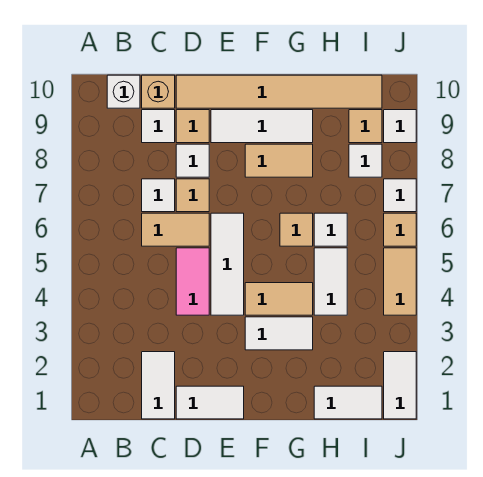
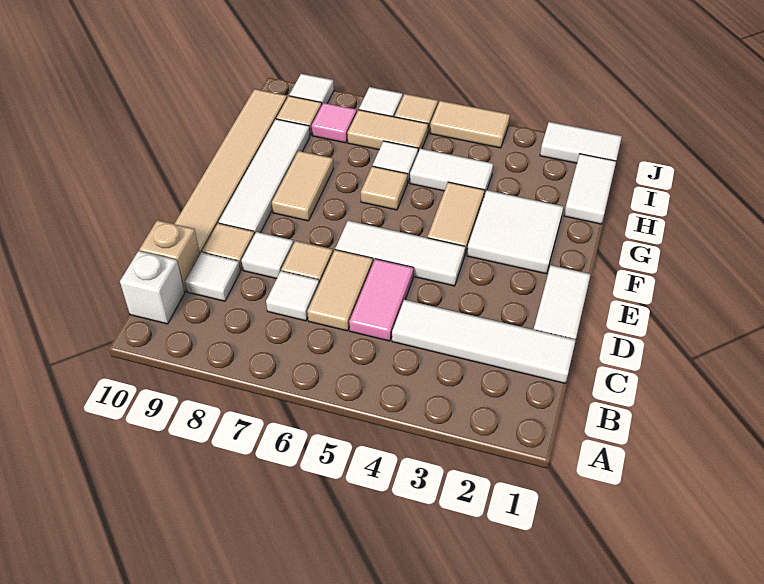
white tile C1:C2 level 1 -> white tile C1:C4 level 1
pink tile D4:D5 level 1 -> pink tile C5:D5 level 1
white tile E9:G9 level 1 -> white tile E9:H9 level 1
white tile F3:G3 level 1 -> white tile F2:G3 level 1
none -> tan tile I6:I7 level 1
white tile I8 level 1 -> pink tile I8 level 1

